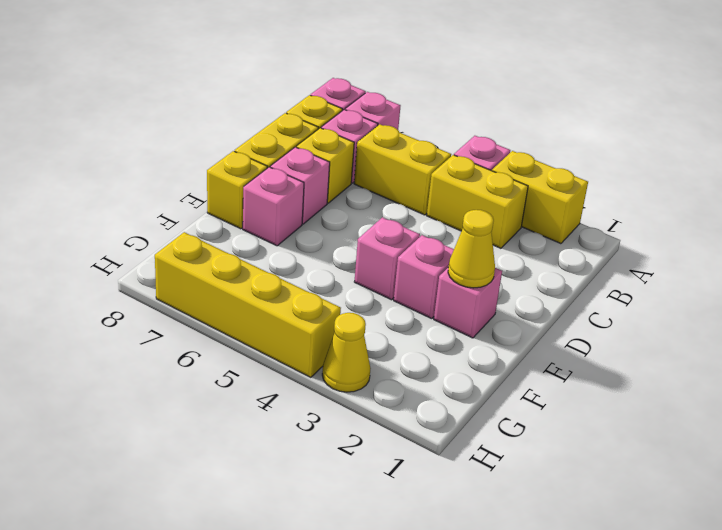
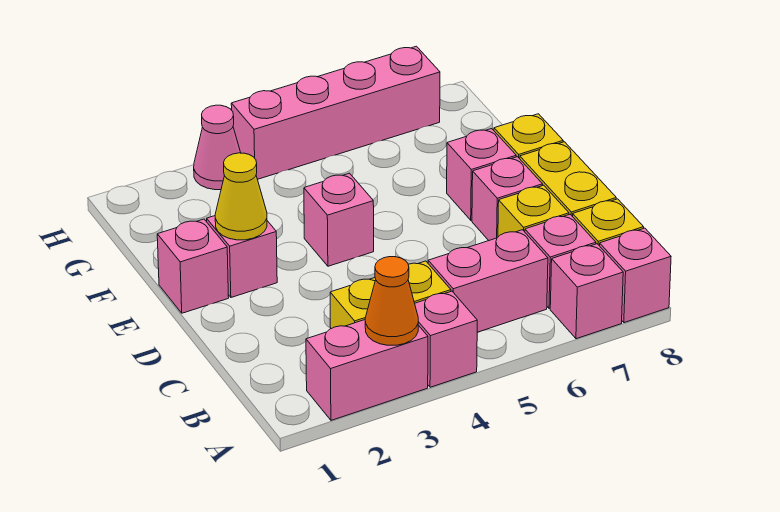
yellow brick A2:A3 level 1 -> pink brick A2:A3 level 1
none -> orange cone A3 level 2
yellow brick B5:B6 level 1 -> pink brick B5:B6 level 1
pink brick E3 level 1 -> pink brick E1 level 1
yellow cone H3 level 1 -> pink cone H3 level 1
yellow brick H4:H7 level 1 -> pink brick H4:H7 level 1

